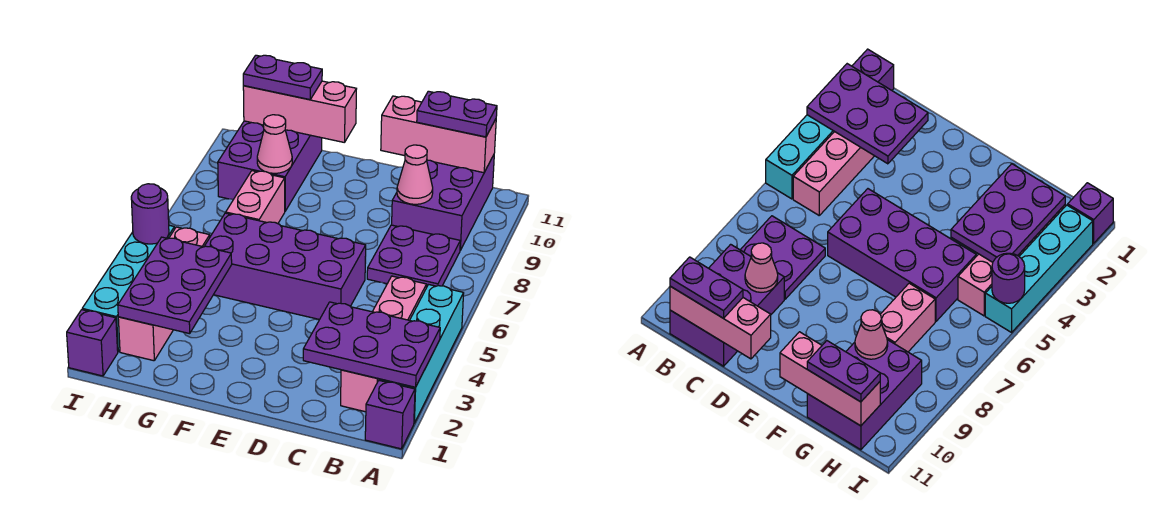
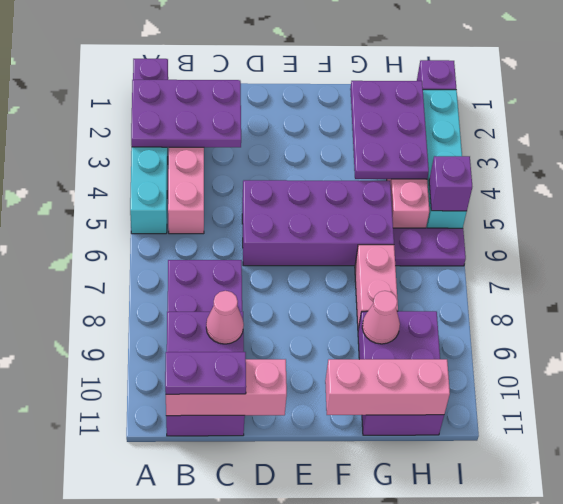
purple plate G11:H11 level 3 -> purple plate H6:I6 level 1
purple round brick I5 level 2 -> purple brick I5 level 2

